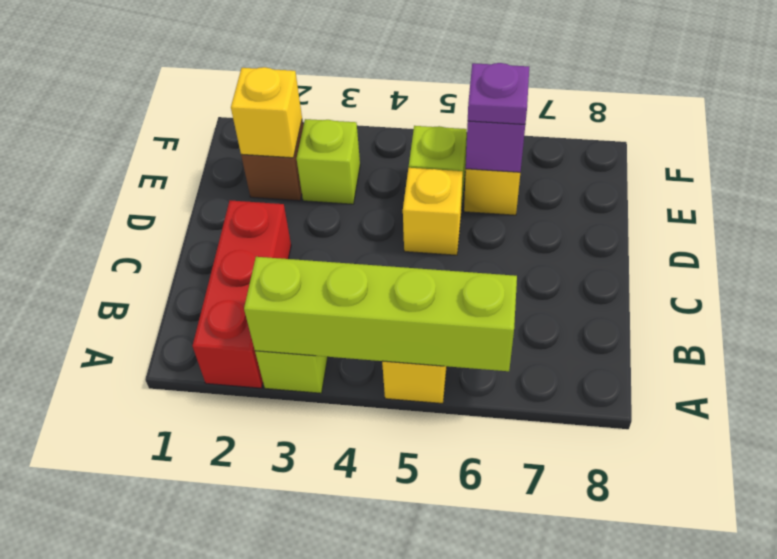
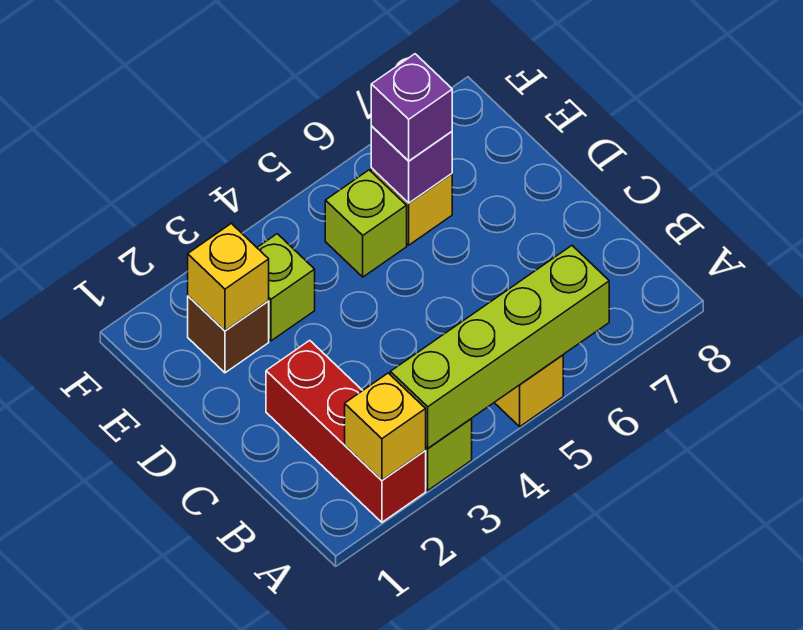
yellow brick D5 level 1 -> yellow brick A2 level 2
purple plate E6 level 3 -> purple brick E6 level 3

